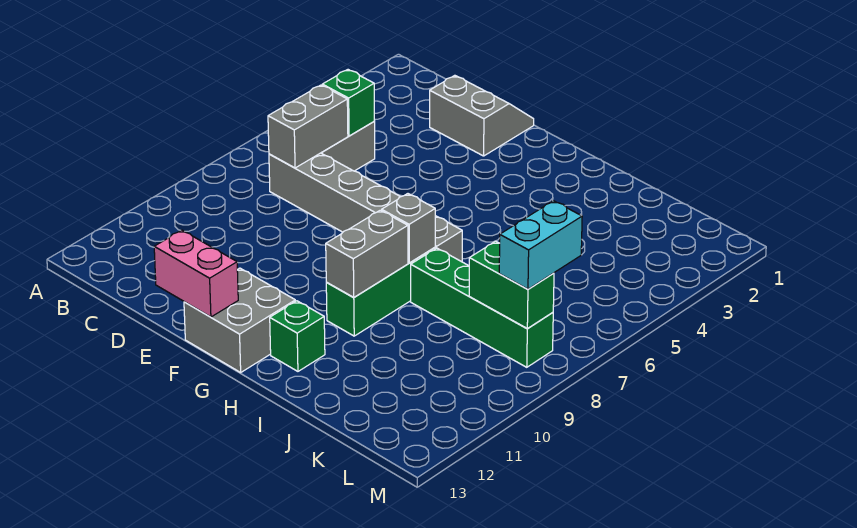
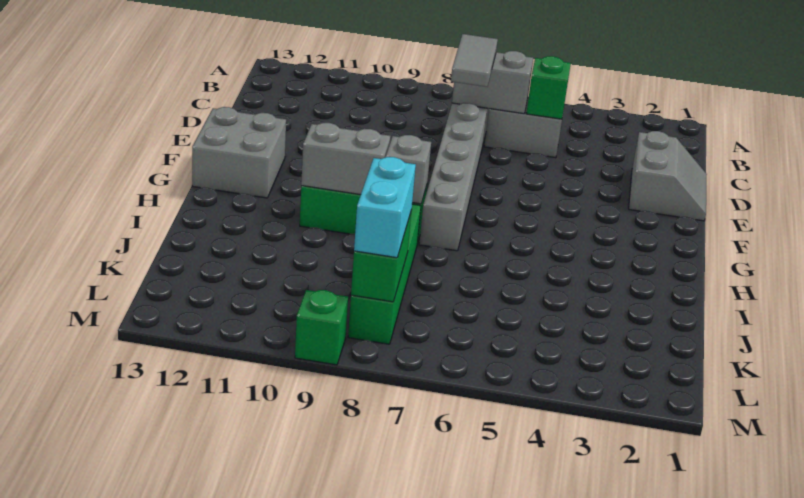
none -> grey tile C7:D7 level 3
pink brick E13:F13 level 2 -> none
green brick H12 level 1 -> green brick M9 level 1
cyan brick L7:L8 level 3 -> cyan brick K8:L8 level 3

